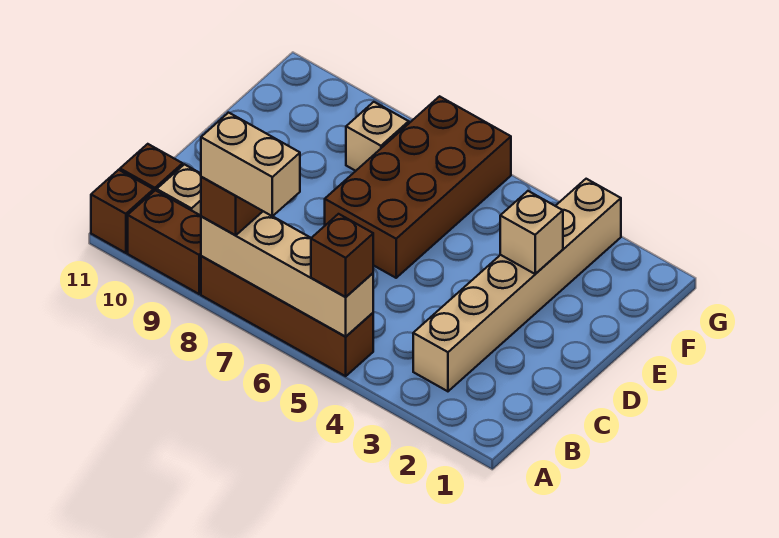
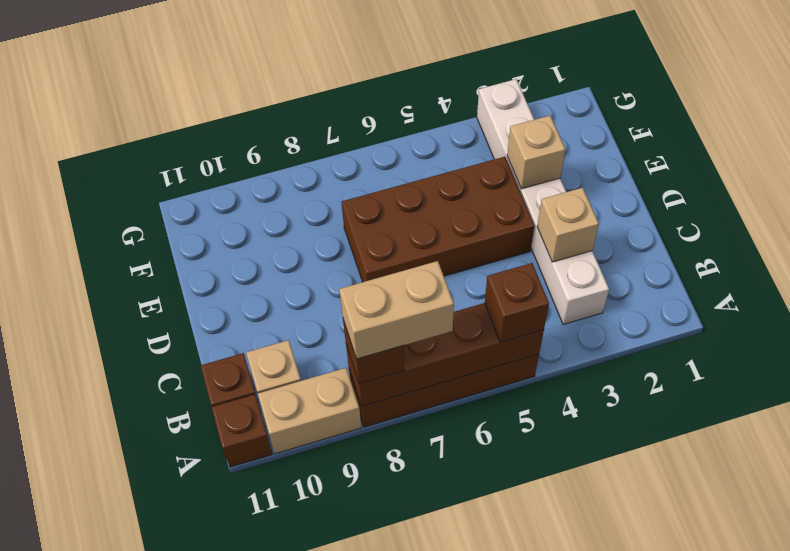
tan brick A5:A8 level 2 -> brown brick A5:A8 level 2
brown brick A9:A10 level 1 -> tan brick A9:A10 level 1
tan brick B3:G3 level 1 -> white brick B3:G3 level 1
brown brick D6:G7 level 1 -> brown brick D4:E7 level 1
tan brick F8 level 1 -> tan brick C3 level 2

